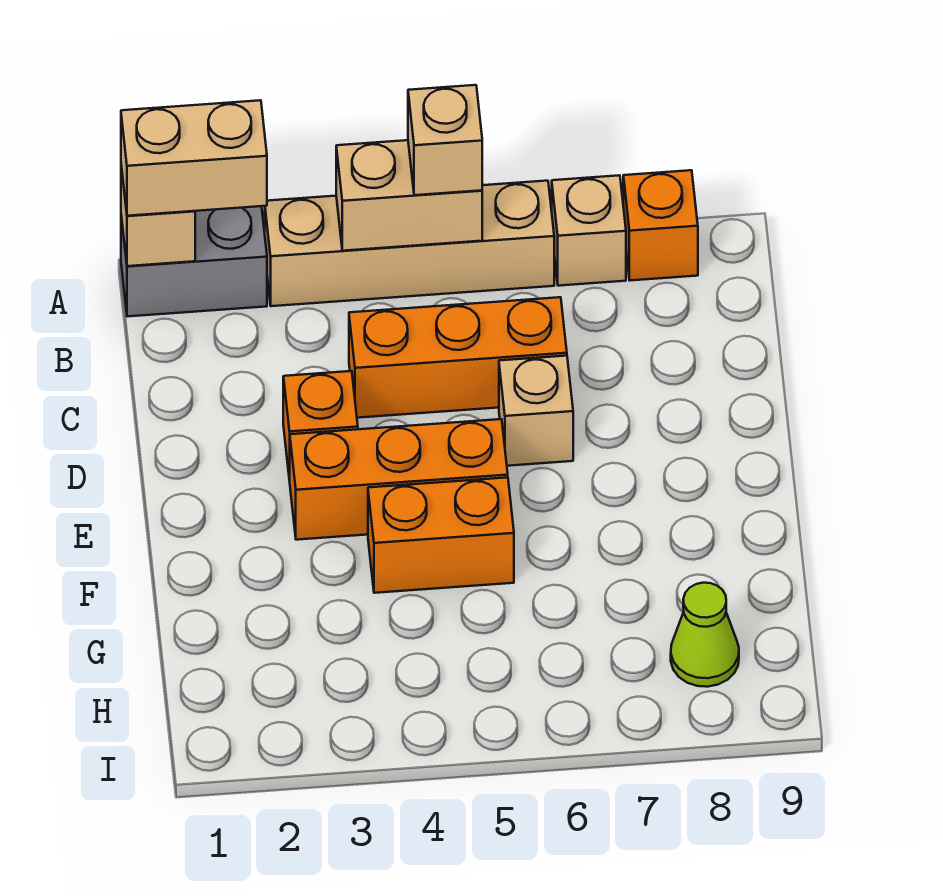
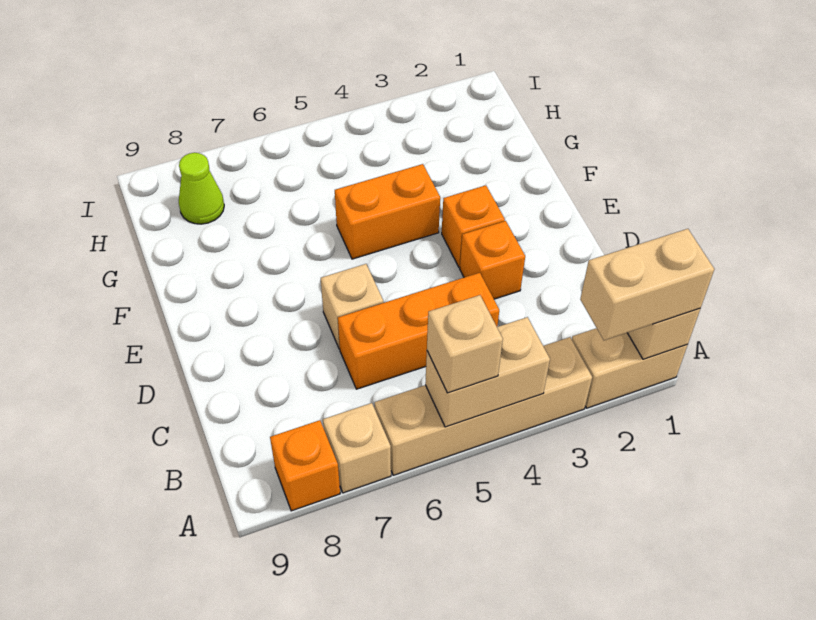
grey brick A1:A2 level 1 -> tan brick A1:A2 level 1
orange brick E3:E5 level 1 -> orange brick E3 level 1

